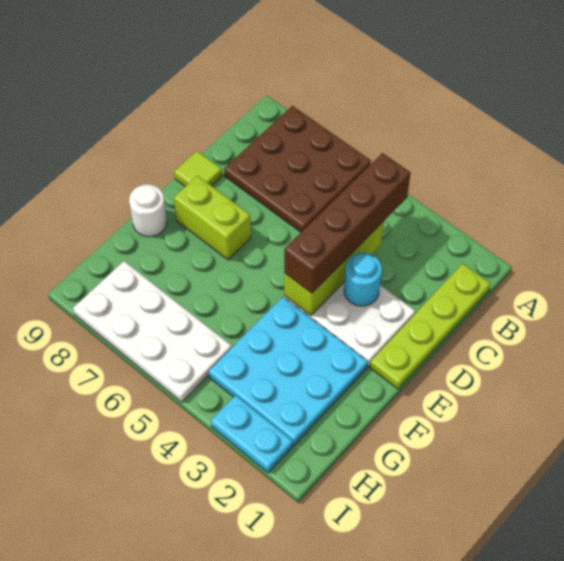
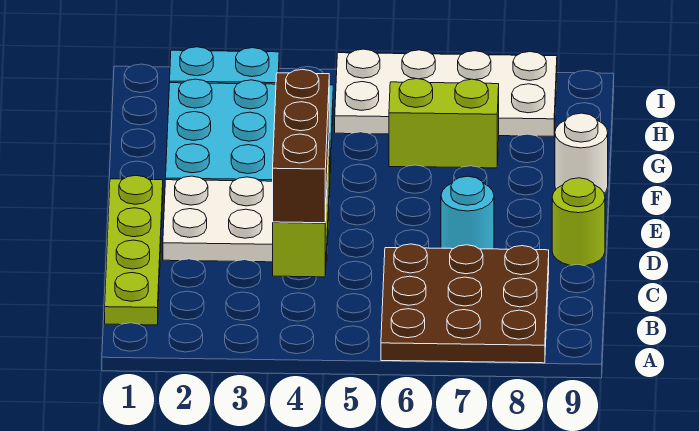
brown brick B4:E4 level 3 -> brown brick C4:E4 level 3
cyan round brick D3 level 2 -> cyan round brick D7 level 1
lime tile D9 level 1 -> lime round brick D9 level 1
lime brick E7:E8 level 1 -> lime brick G6:G7 level 1

